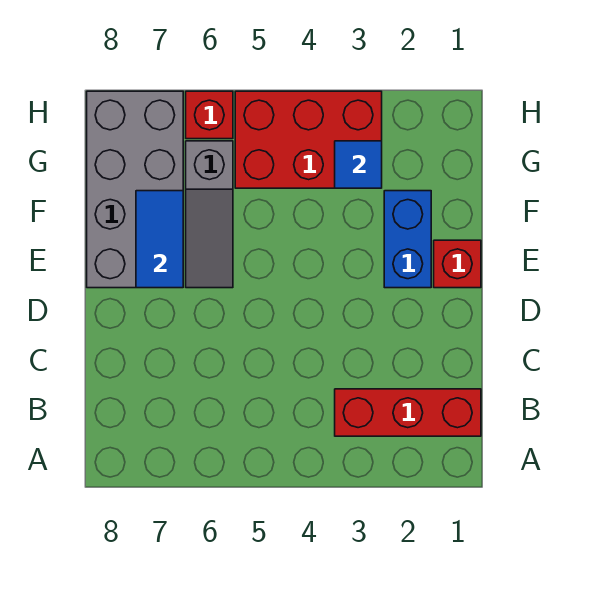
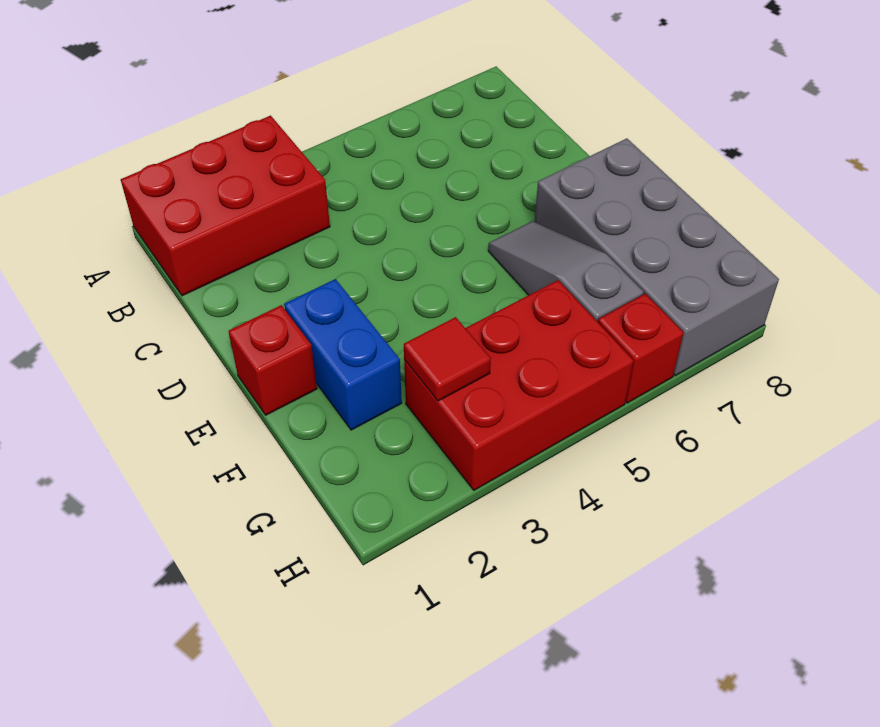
red brick B1:B3 level 1 -> red brick A1:B3 level 1
blue tile E7:F7 level 2 -> none
blue tile G3 level 2 -> red tile G3 level 2

